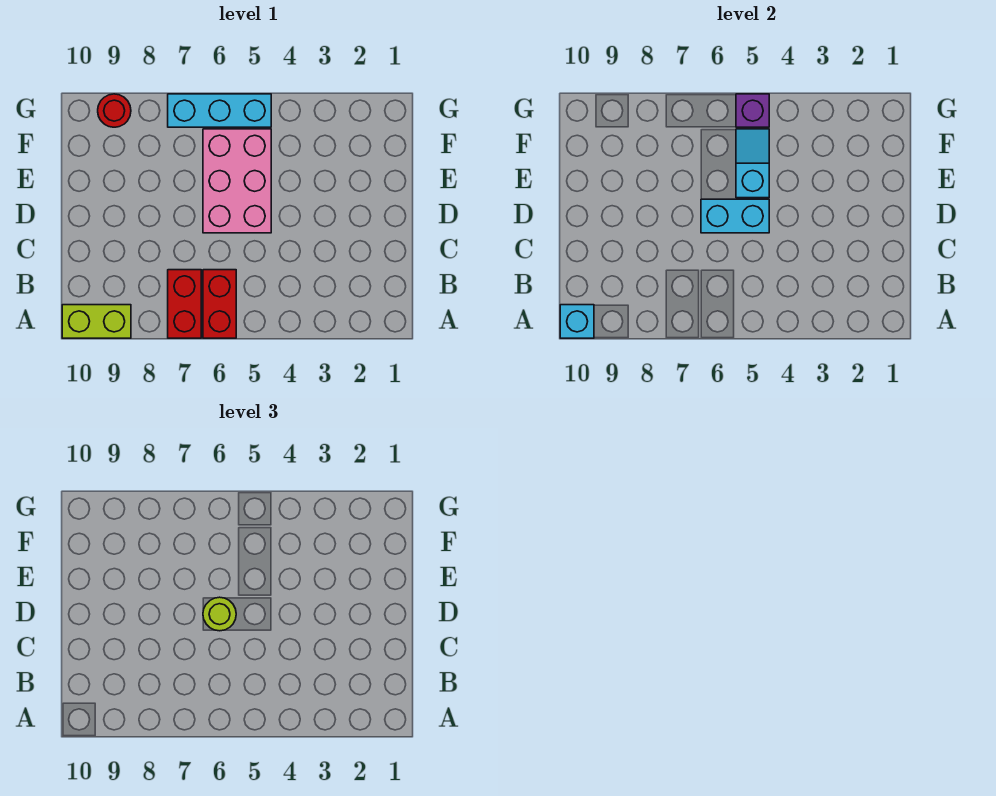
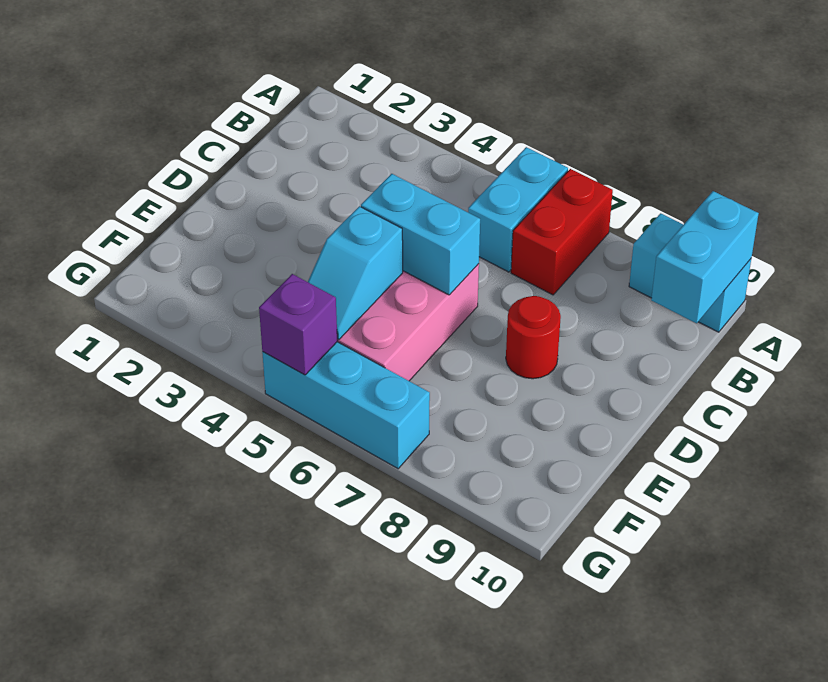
red brick A6:B6 level 1 -> cyan brick A6:B6 level 1
lime brick A9:A10 level 1 -> cyan brick A9:A10 level 1
cyan brick A10 level 2 -> cyan brick A10:B10 level 2
lime round brick D6 level 3 -> none
red round brick G9 level 1 -> red round brick D8 level 1

